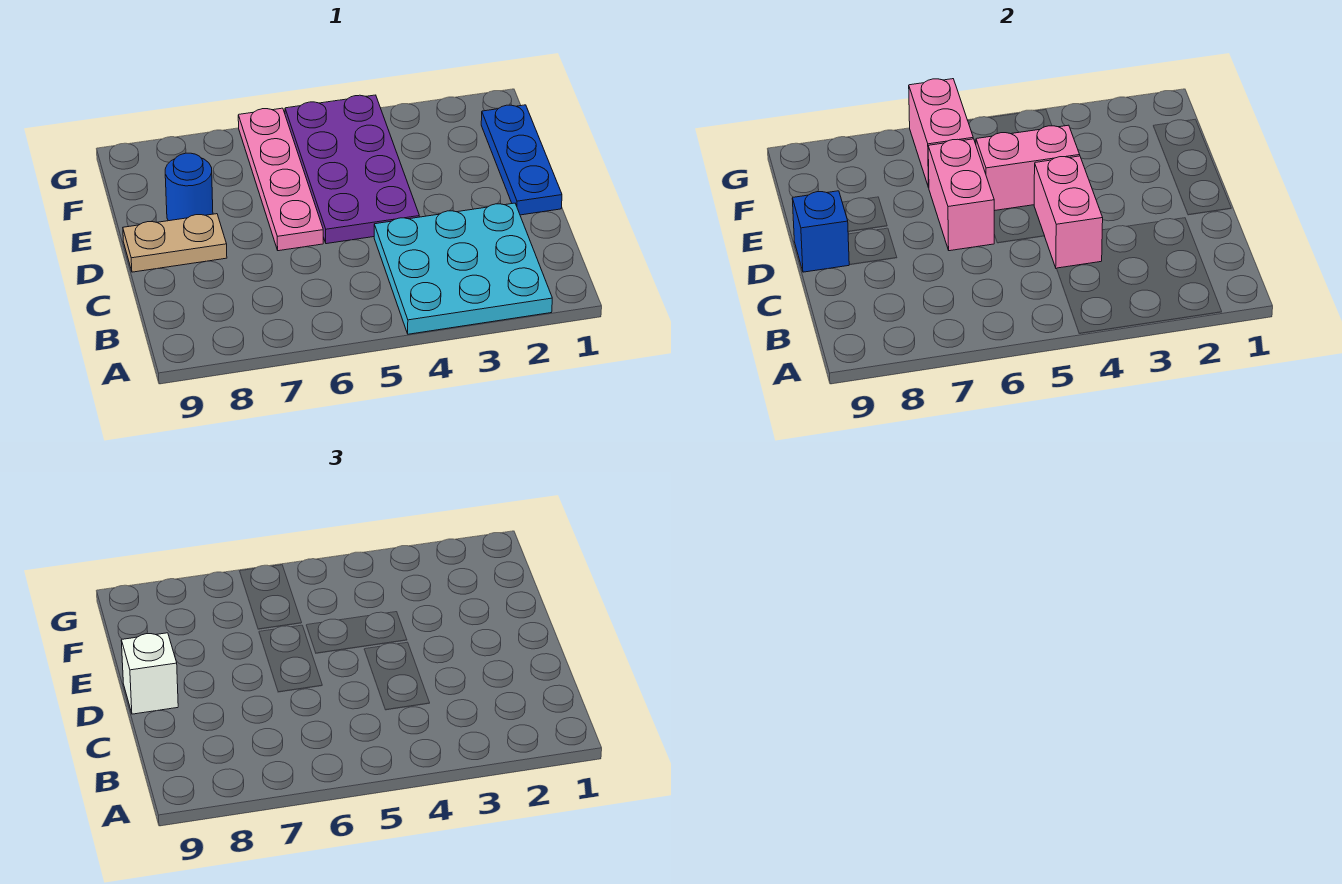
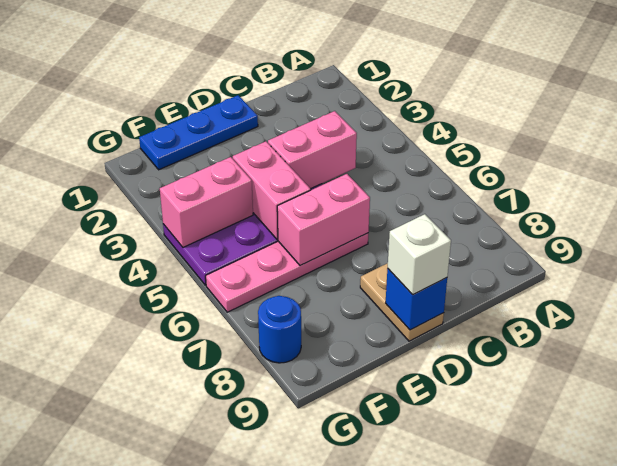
cyan plate A2:C4 level 1 -> none
blue round brick E8 level 1 -> blue round brick G8 level 1
pink brick F6:G6 level 2 -> pink brick F4:G4 level 2

